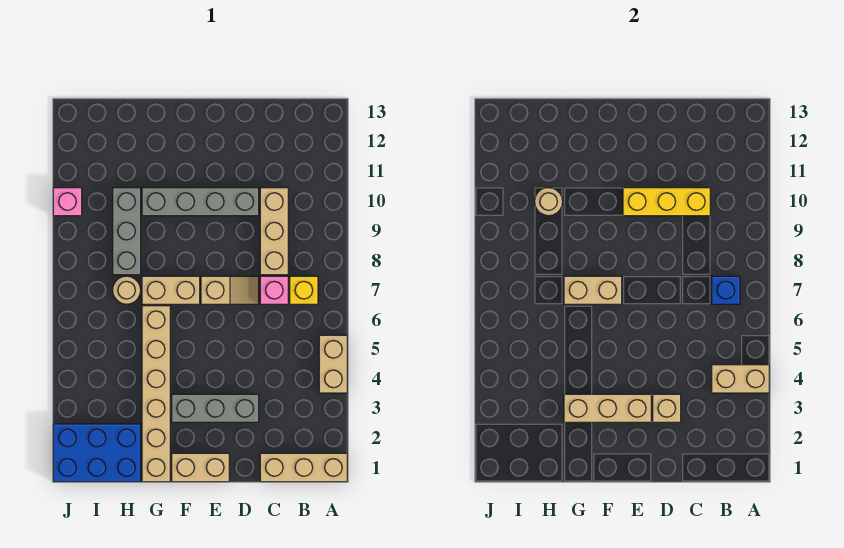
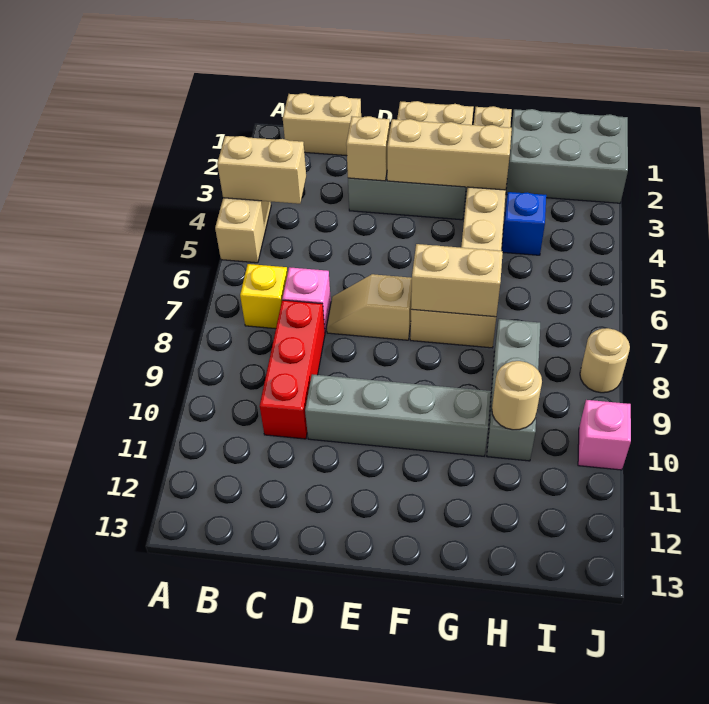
tan brick A1:C1 level 1 -> tan brick B1:C1 level 1
blue brick B7 level 2 -> blue brick H4 level 1
tan brick C8:C10 level 1 -> red brick C8:C10 level 1
yellow brick C10:E10 level 2 -> none
blue brick H1:J2 level 1 -> grey brick H1:J2 level 1
tan round brick H7 level 1 -> tan round brick J8 level 1

